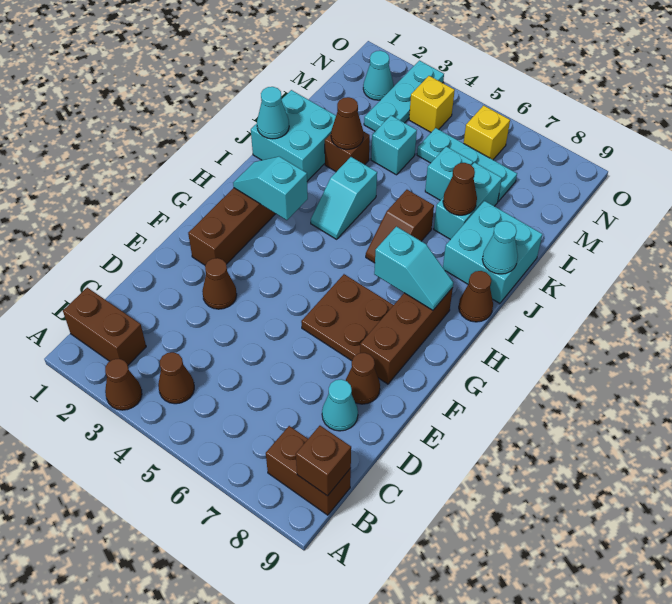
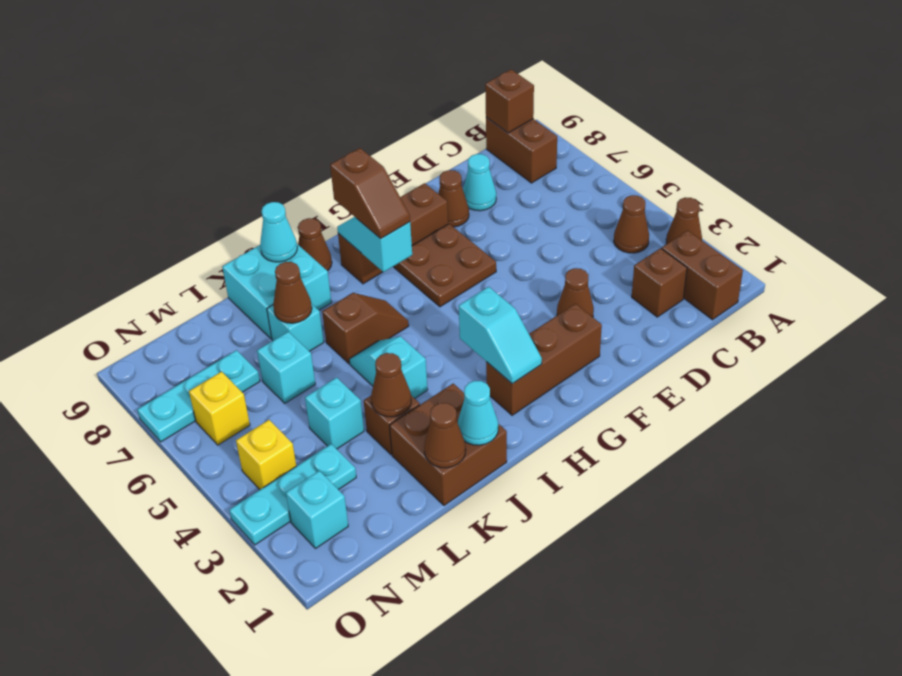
none -> brown brick C2 level 1
none -> brown slope H7:H8 level 3 top 8
cyan slope I4:J4 level 1 top J -> cyan slope J4:J5 level 1 top 4
cyan brick J1:K2 level 1 -> brown brick J1:K2 level 1
none -> brown cone K1 level 2
cyan brick K7:L7 level 1 -> cyan brick K7 level 1
cyan plate M5:M7 level 1 -> cyan plate M7:O7 level 1
cyan cone N2 level 1 -> cyan brick N2 level 1

